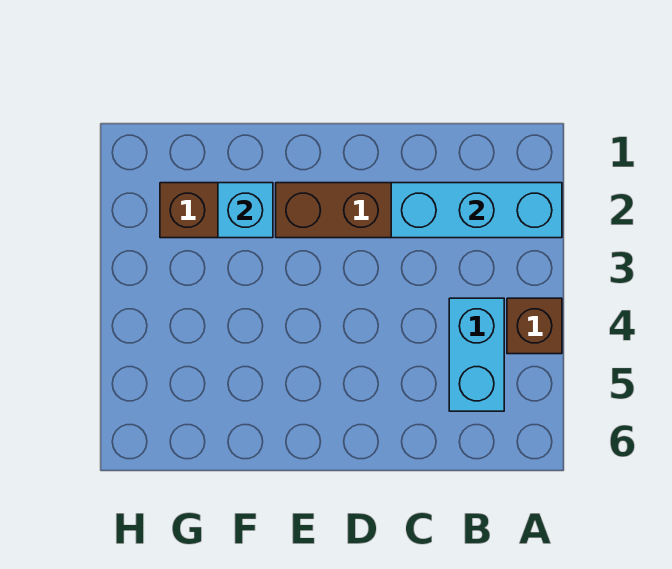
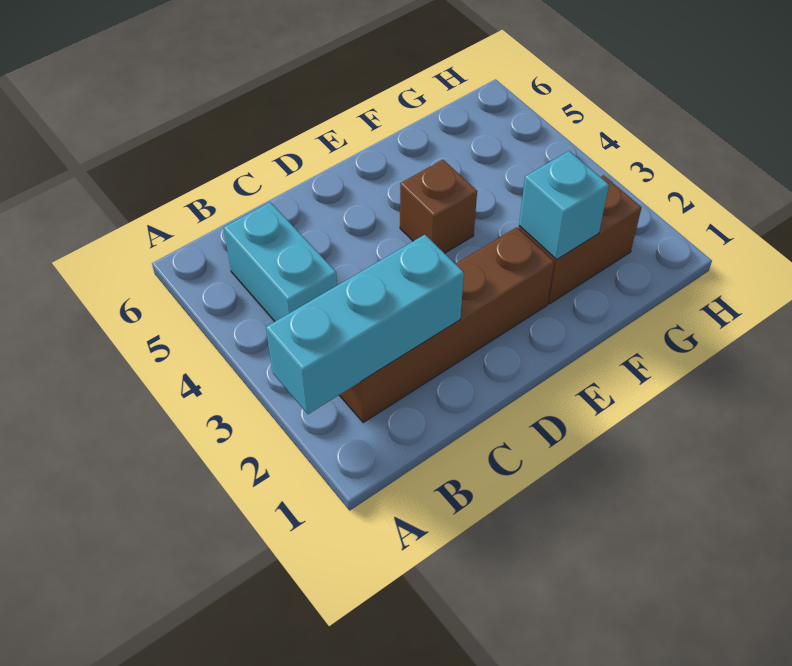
brown brick A4 level 1 -> brown brick E4 level 1

